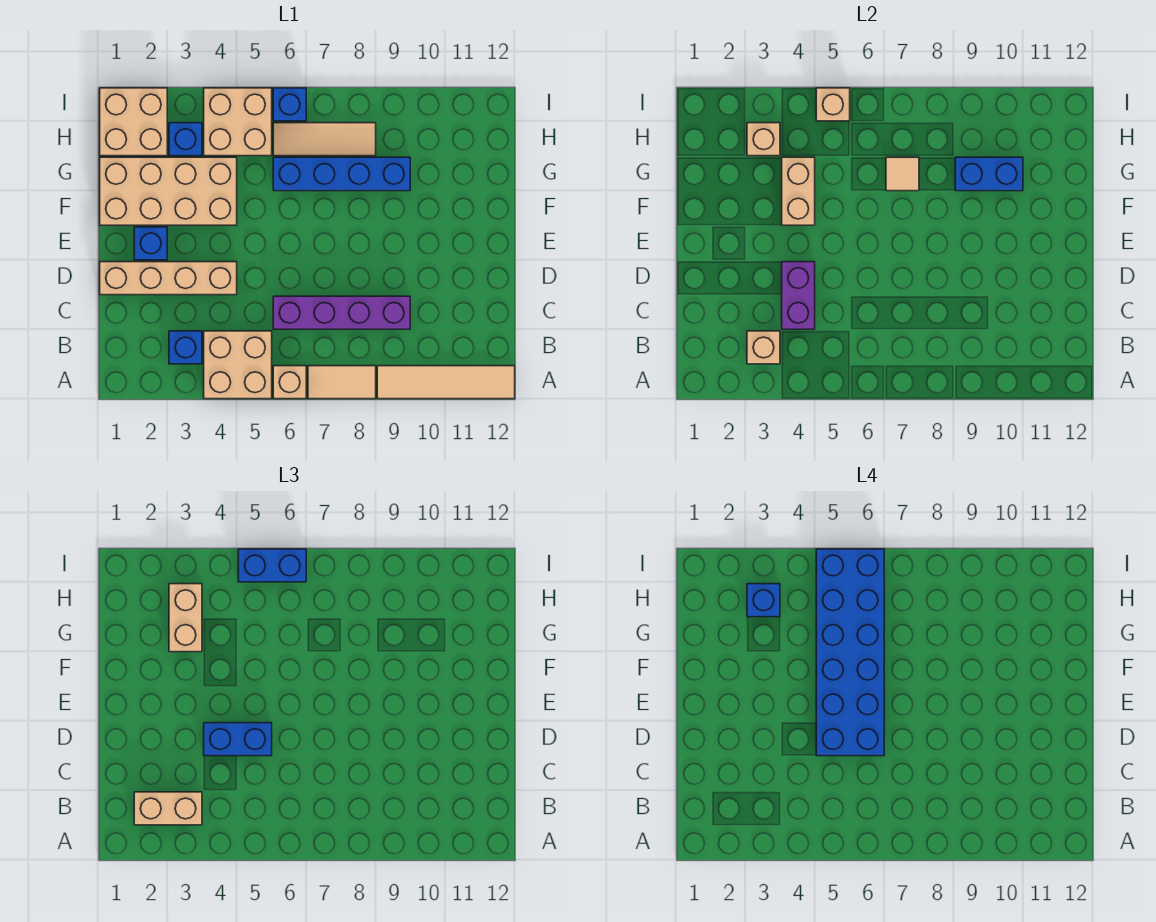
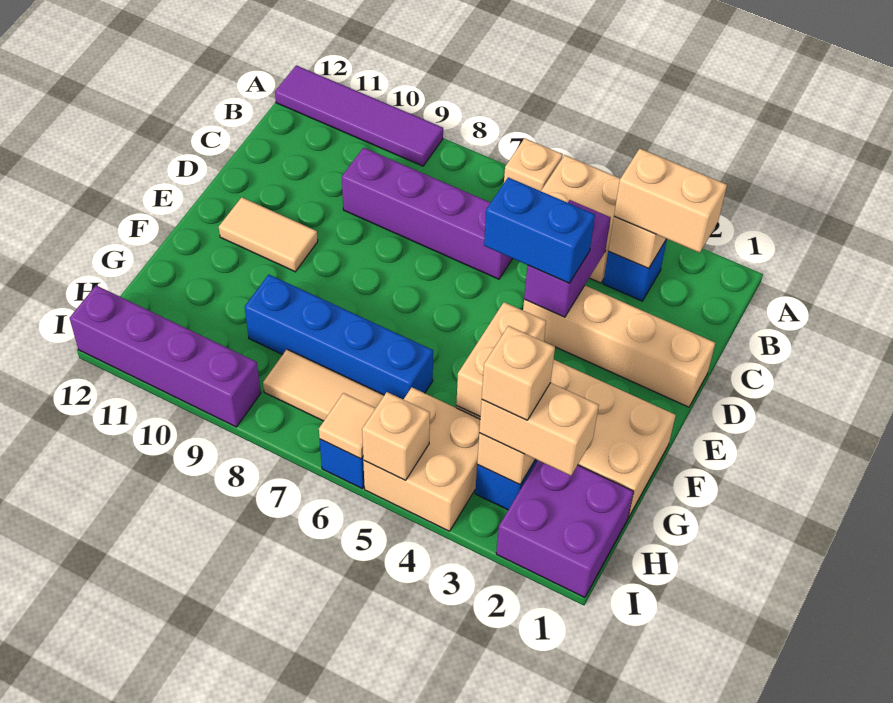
tan tile A7:A8 level 1 -> tan tile E10:E11 level 1
tan tile A9:A12 level 1 -> purple tile A9:A12 level 1
blue brick D5:I6 level 4 -> none
blue brick E2 level 1 -> none
tan brick G3:H3 level 3 -> tan brick H2:H3 level 3
tan tile G7 level 2 -> tan tile I6 level 2
blue brick G9:G10 level 2 -> none
tan brick H1:I2 level 1 -> purple brick H1:I2 level 1
blue brick H3 level 4 -> tan brick H3 level 4
blue brick I5:I6 level 3 -> none
none -> purple brick I9:I12 level 1

